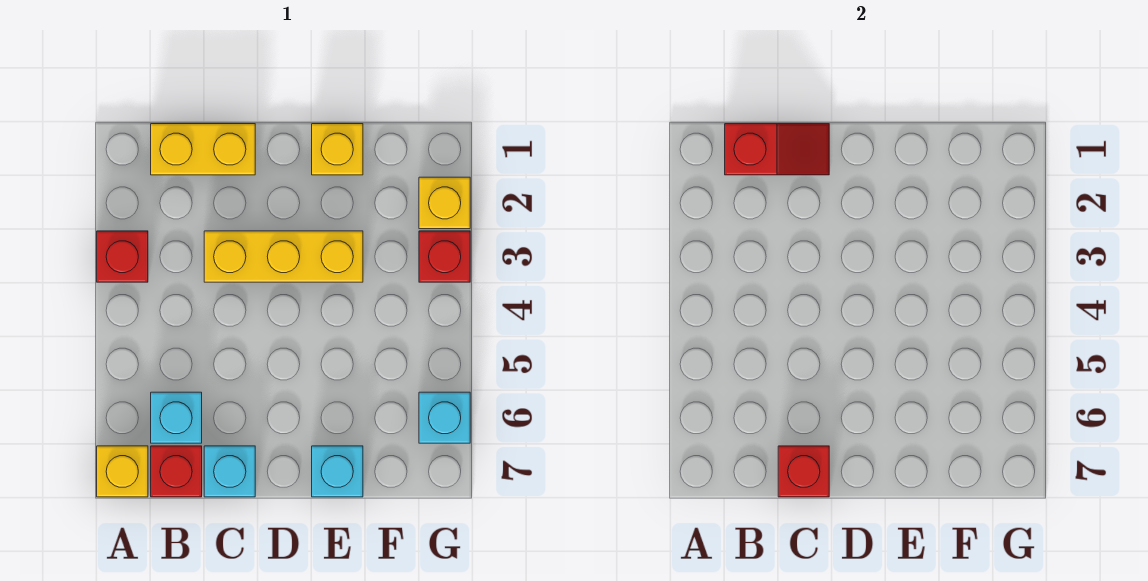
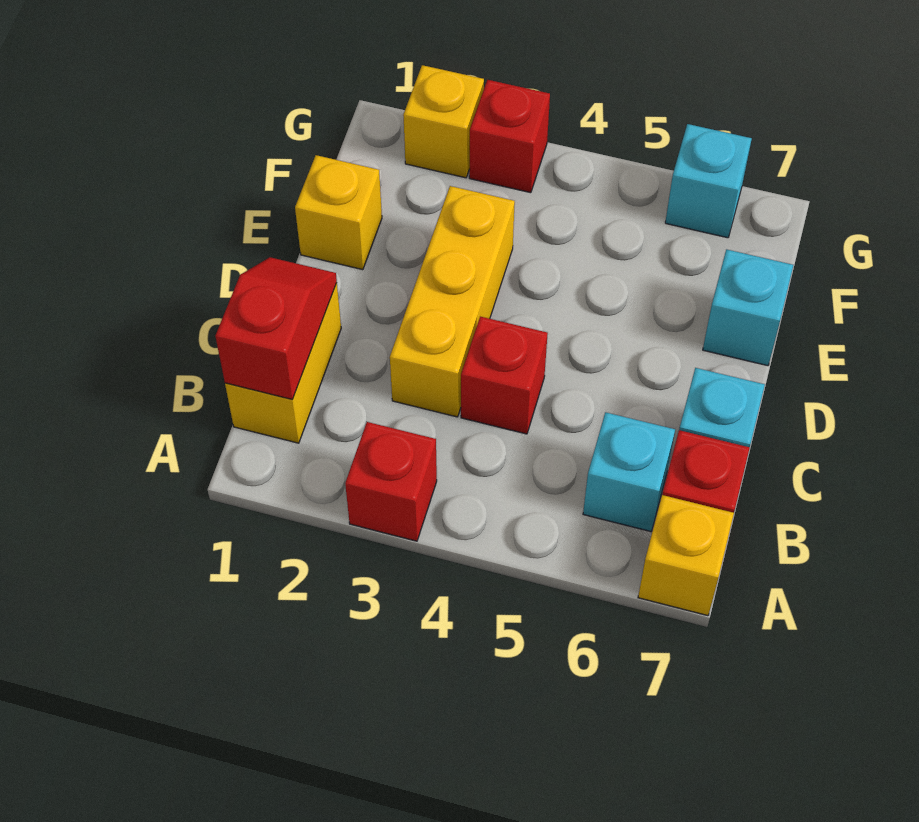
red brick C7 level 2 -> red brick C4 level 1

